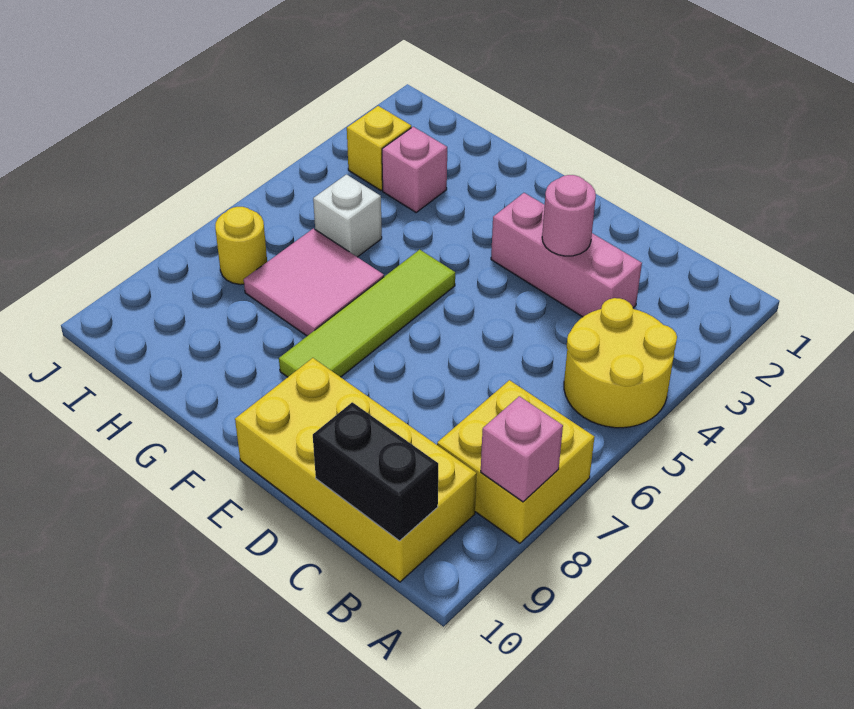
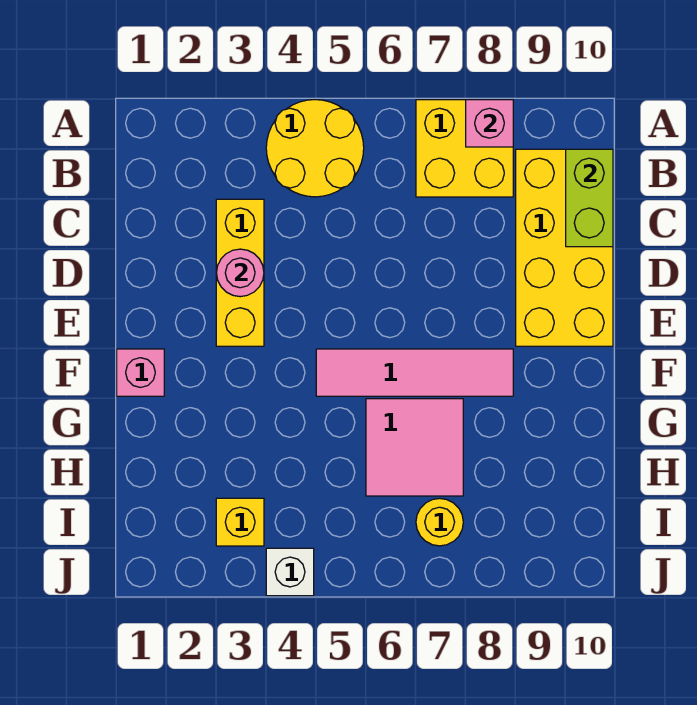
black brick B10:C10 level 2 -> lime brick B10:C10 level 2
pink brick C3:E3 level 1 -> yellow brick C3:E3 level 1
lime tile F5:F8 level 1 -> pink tile F5:F8 level 1
pink brick H3 level 1 -> pink brick F1 level 1
white brick H5 level 1 -> white brick J4 level 1

